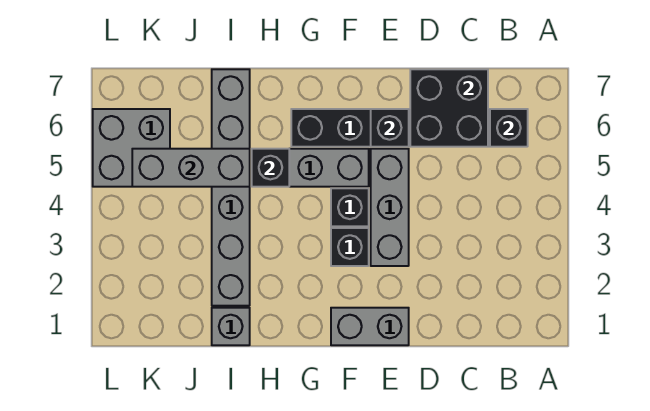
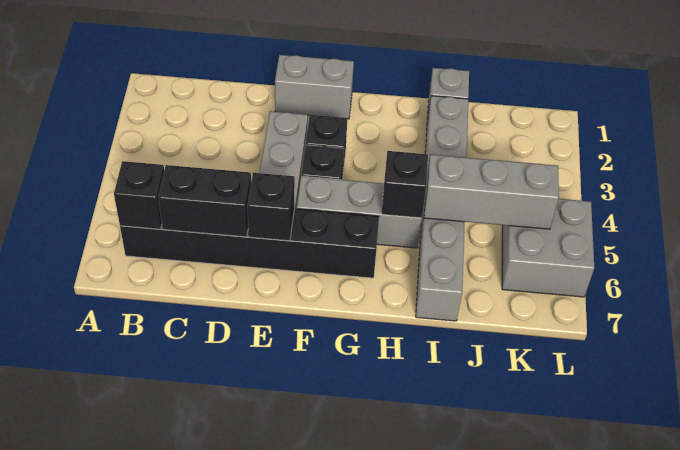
black brick C6:D7 level 2 -> black brick C6:D6 level 2

